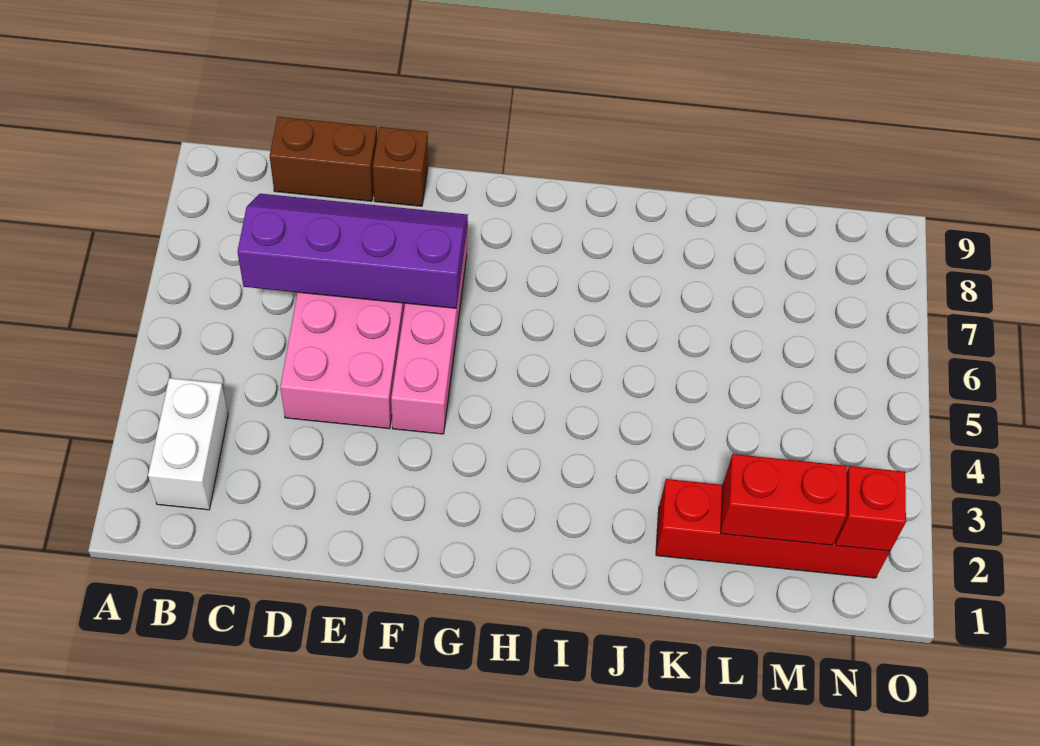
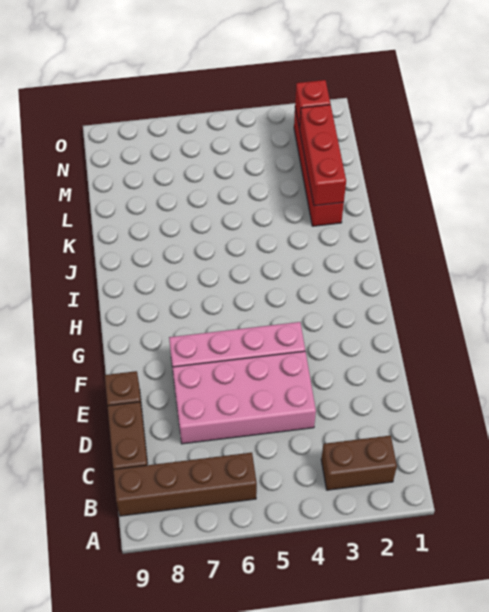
white brick B2:B3 level 1 -> brown brick B2:B3 level 1
none -> brown brick B6:B9 level 1
purple slope C6:F7 level 2 top 6 -> none
red brick L2:M2 level 2 -> red brick K2:M2 level 2

